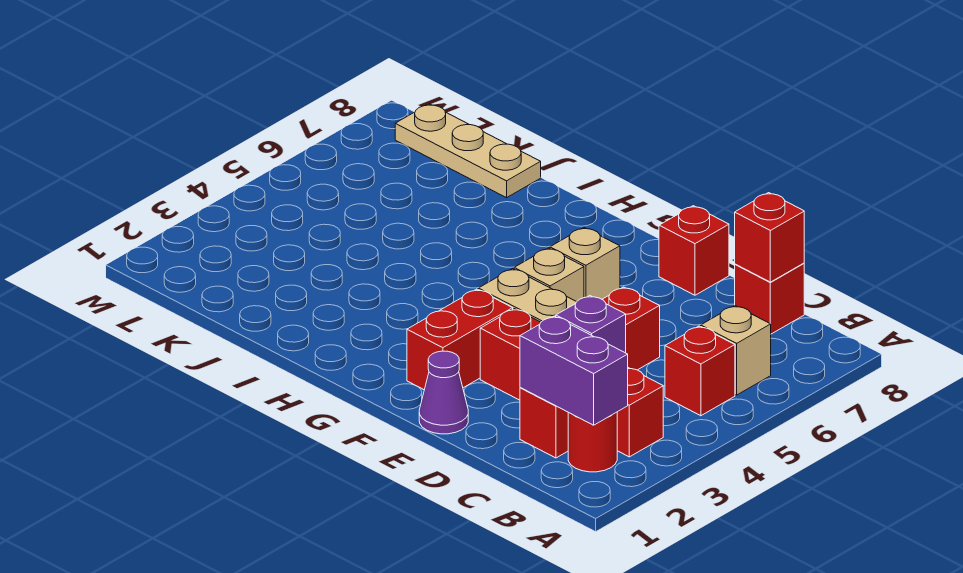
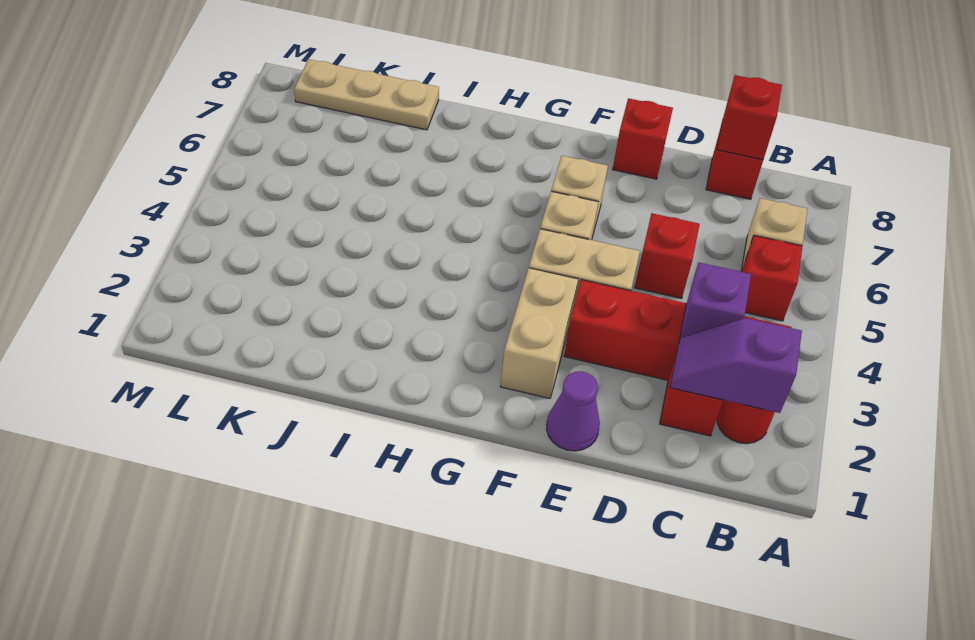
purple brick B2:C2 level 2 -> purple slope B2:C2 level 2 top B
red brick F2:F3 level 1 -> tan brick F2:F3 level 1

